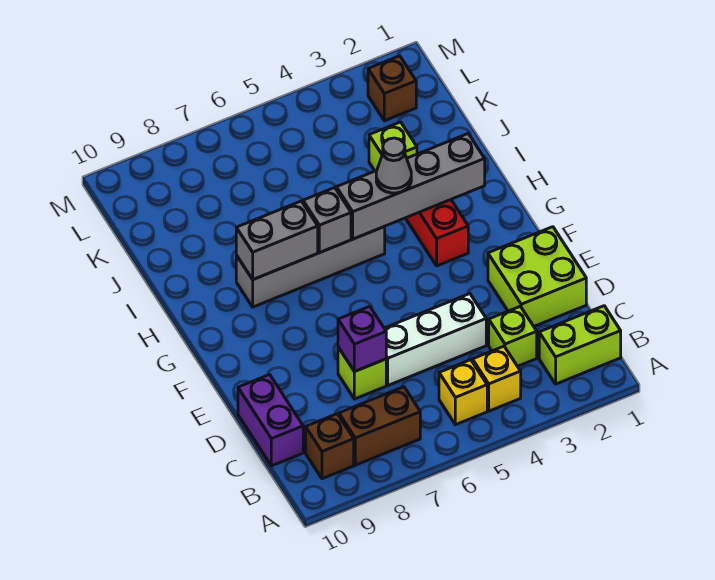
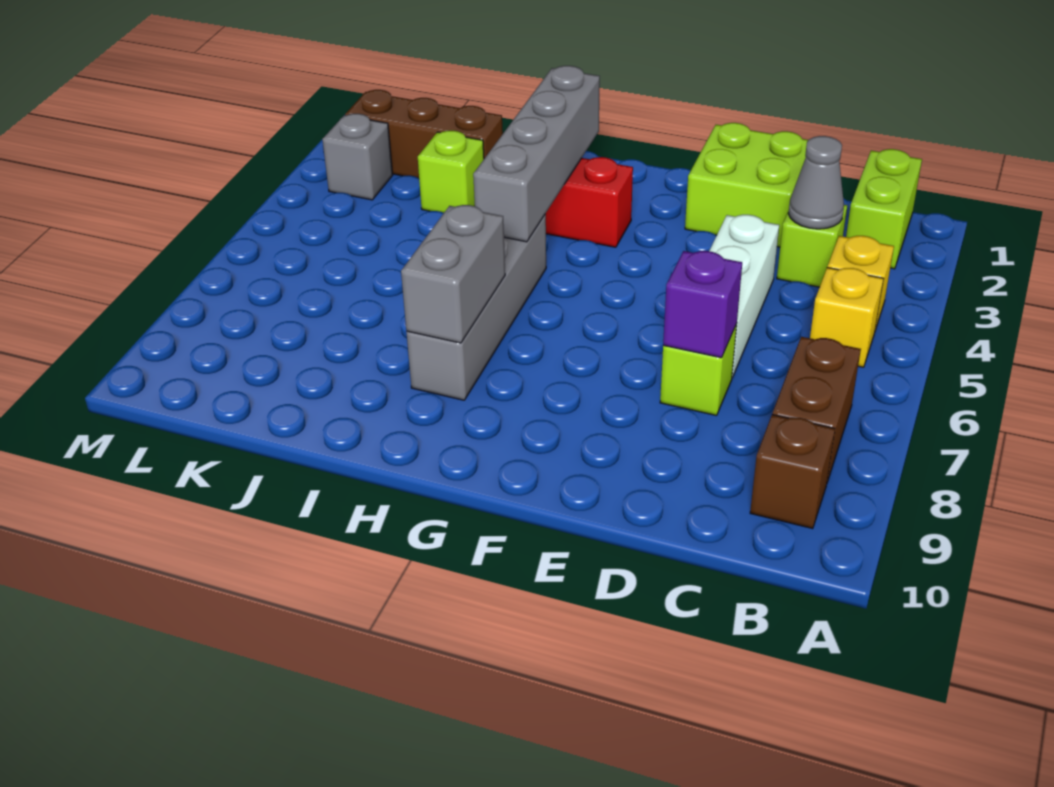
purple brick C10:D10 level 1 -> none
grey cone H4 level 3 -> grey cone C3 level 2
grey brick H6 level 2 -> grey brick L3 level 1
brown brick L2 level 1 -> brown brick J2:L2 level 1

